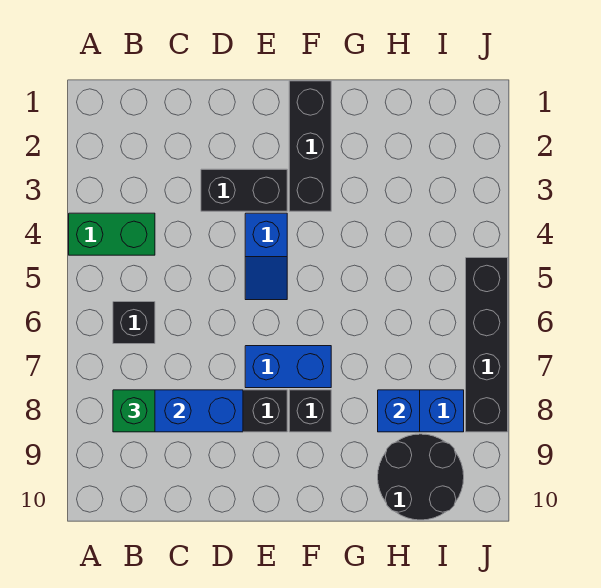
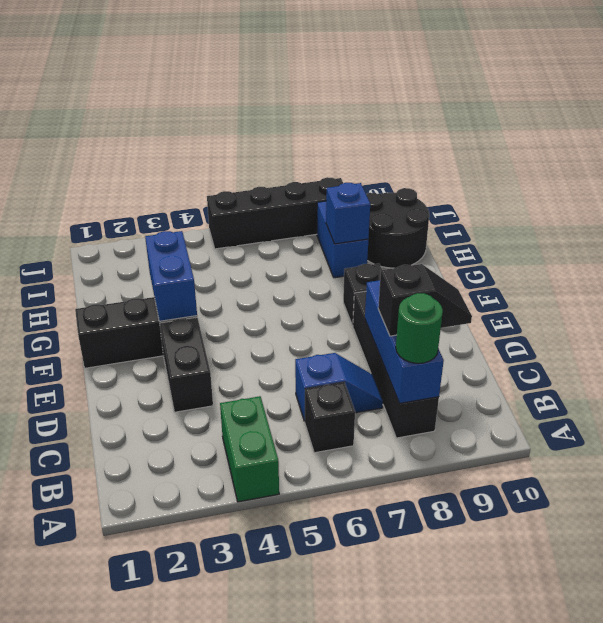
green brick B8 level 3 -> green round brick B8 level 3
none -> black slope C8:C9 level 3 top 8
blue slope E4:E5 level 1 top 4 -> blue slope C6:C7 level 1 top 6
blue brick E7:F7 level 1 -> blue brick F3:G3 level 2

